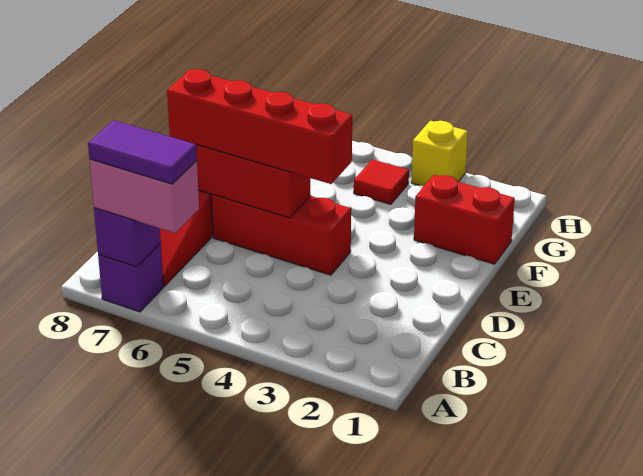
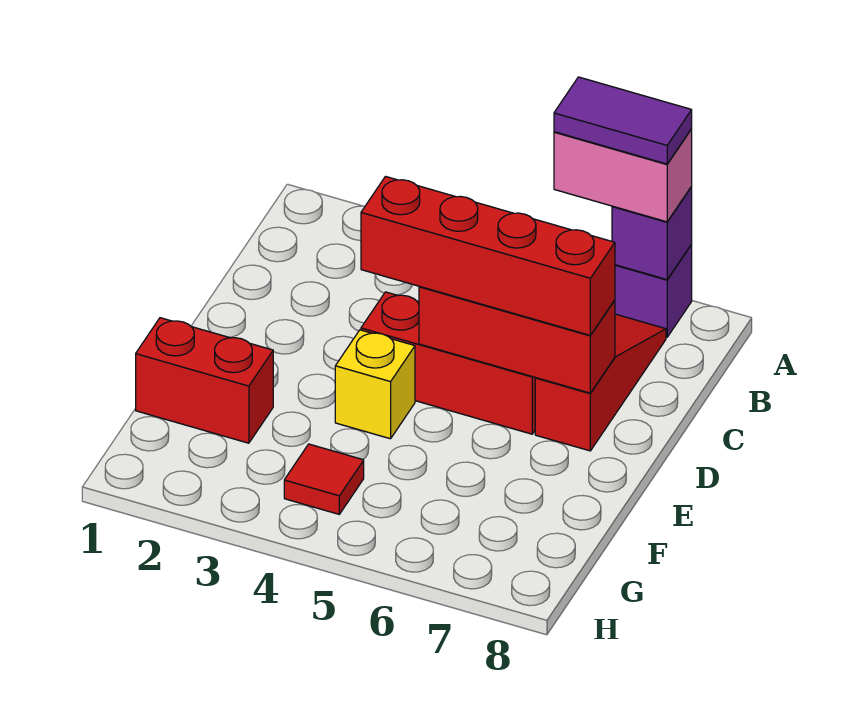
yellow brick H3 level 1 -> yellow brick E4 level 1

